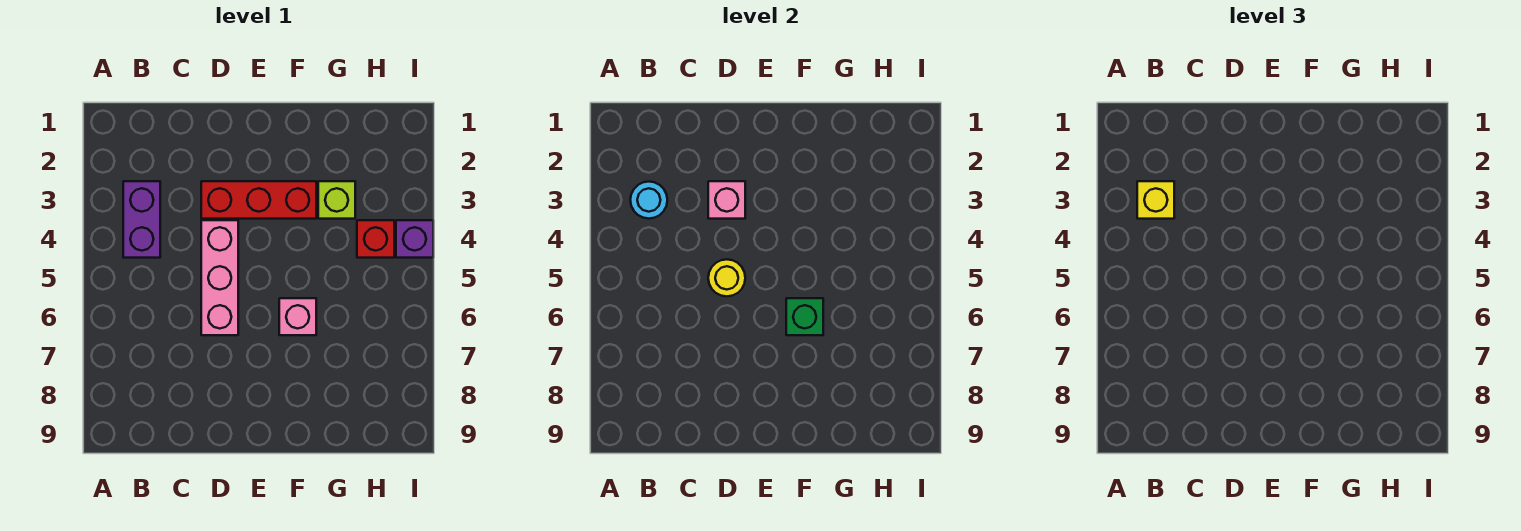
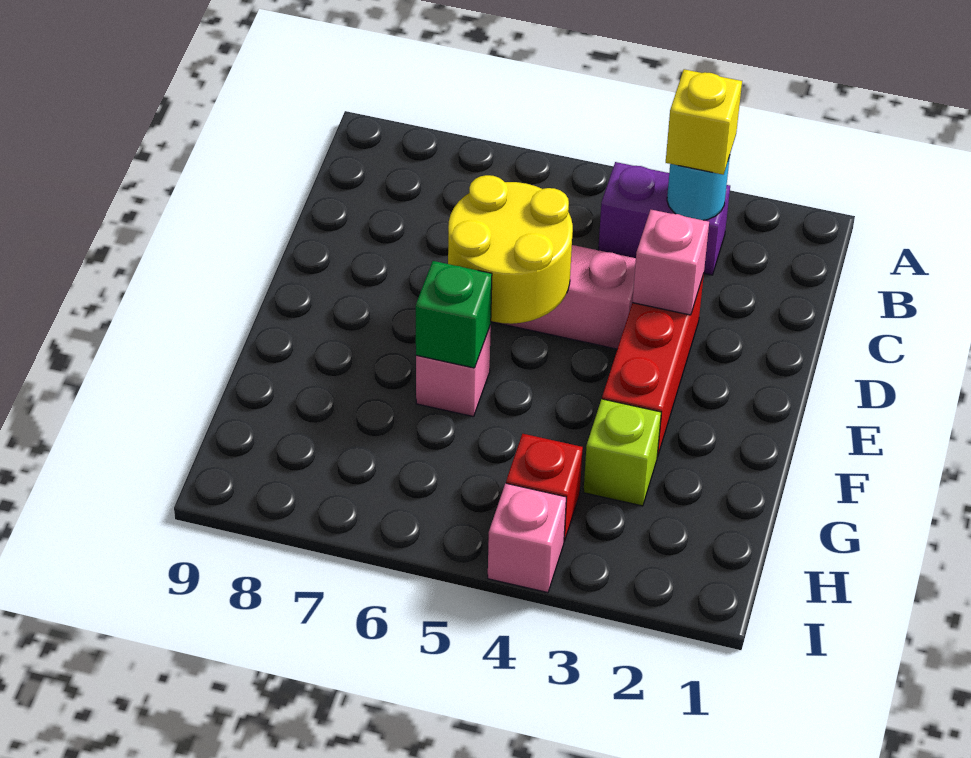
yellow round brick D5 level 2 -> yellow round brick D5:E6 level 2
purple brick I4 level 1 -> pink brick I4 level 1

